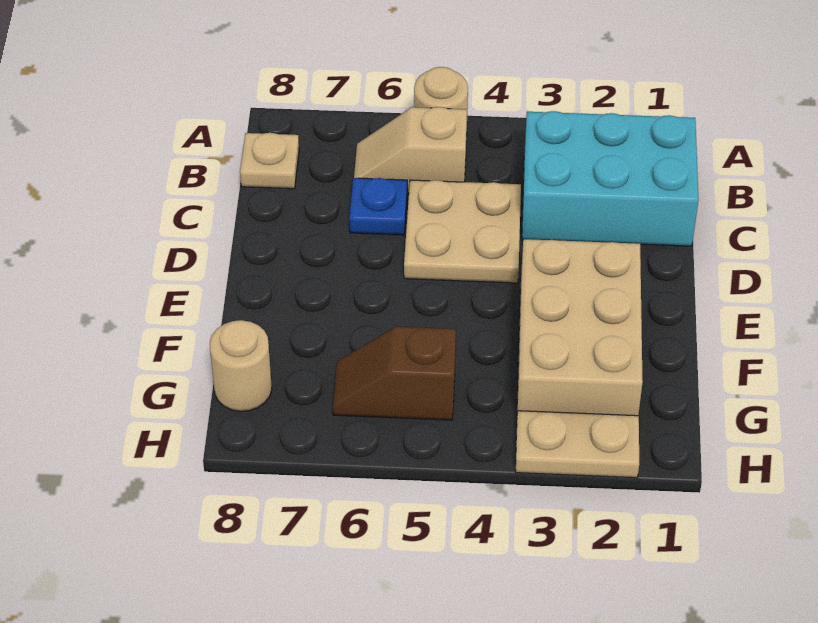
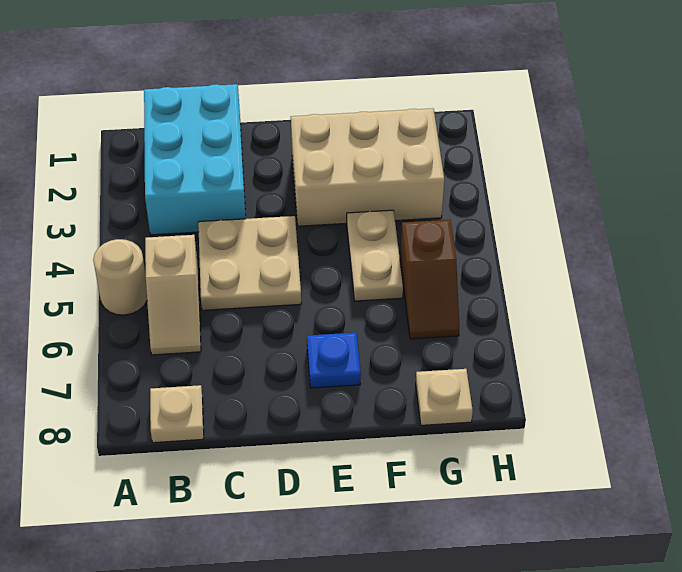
blue plate C6 level 1 -> blue plate E7 level 1
tan round brick G8 level 1 -> tan plate G8 level 1
tan plate H2:H3 level 1 -> tan plate F4:F5 level 1

